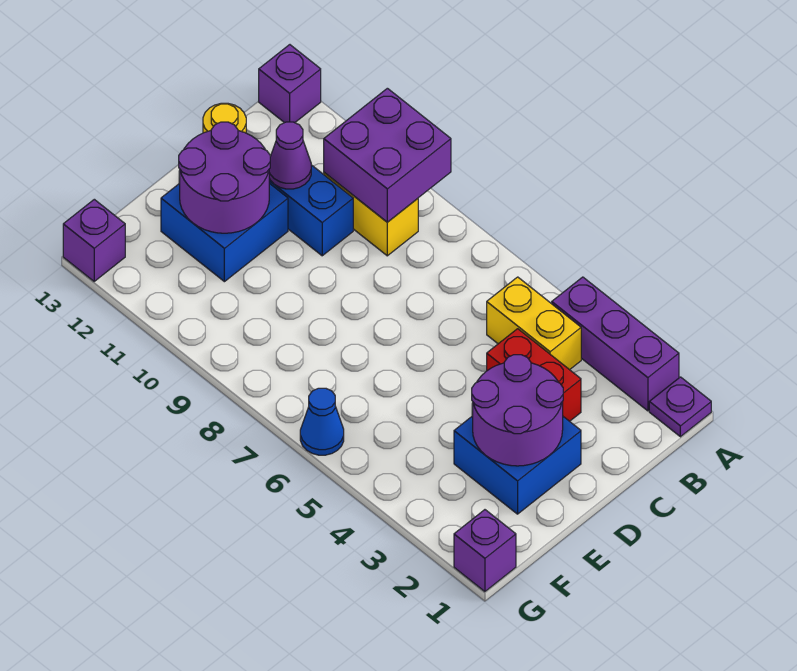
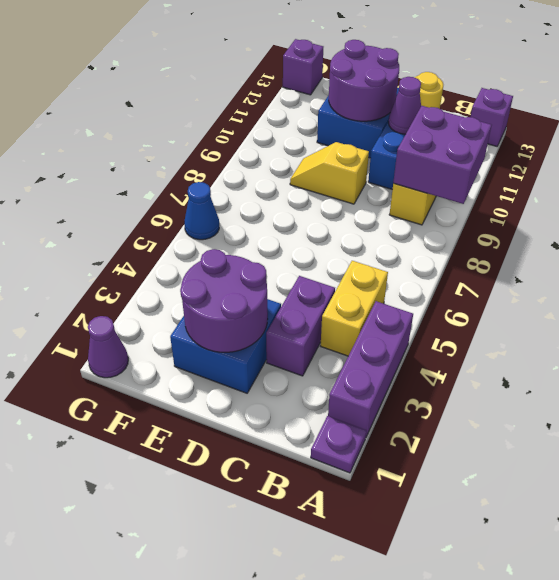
red brick C3:C4 level 1 -> purple brick C3:C4 level 1
none -> yellow slope D9:E9 level 1 top D
purple brick G1 level 1 -> purple cone G1 level 1

